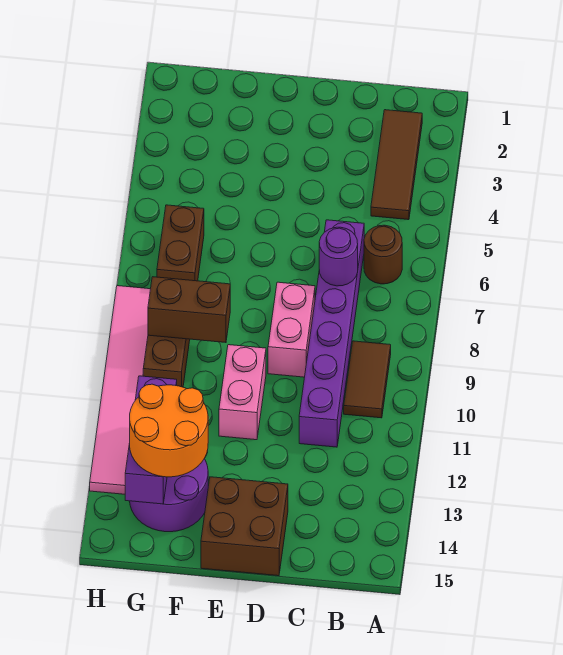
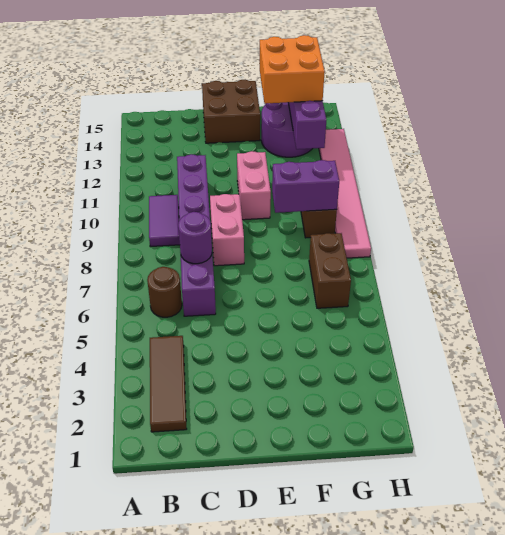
brown tile B9:B10 level 1 -> purple tile B9:B10 level 1
brown brick F9:G9 level 2 -> purple brick F9:G9 level 2
orange round brick F13:G14 level 3 -> orange brick F13:G14 level 3

